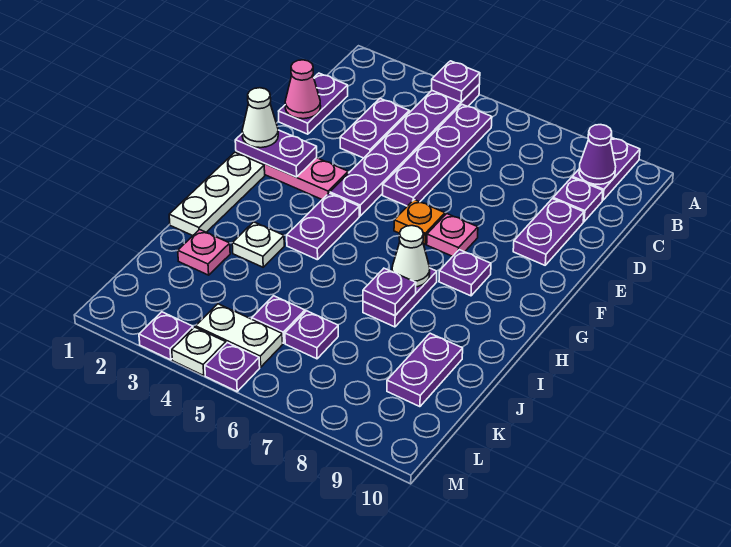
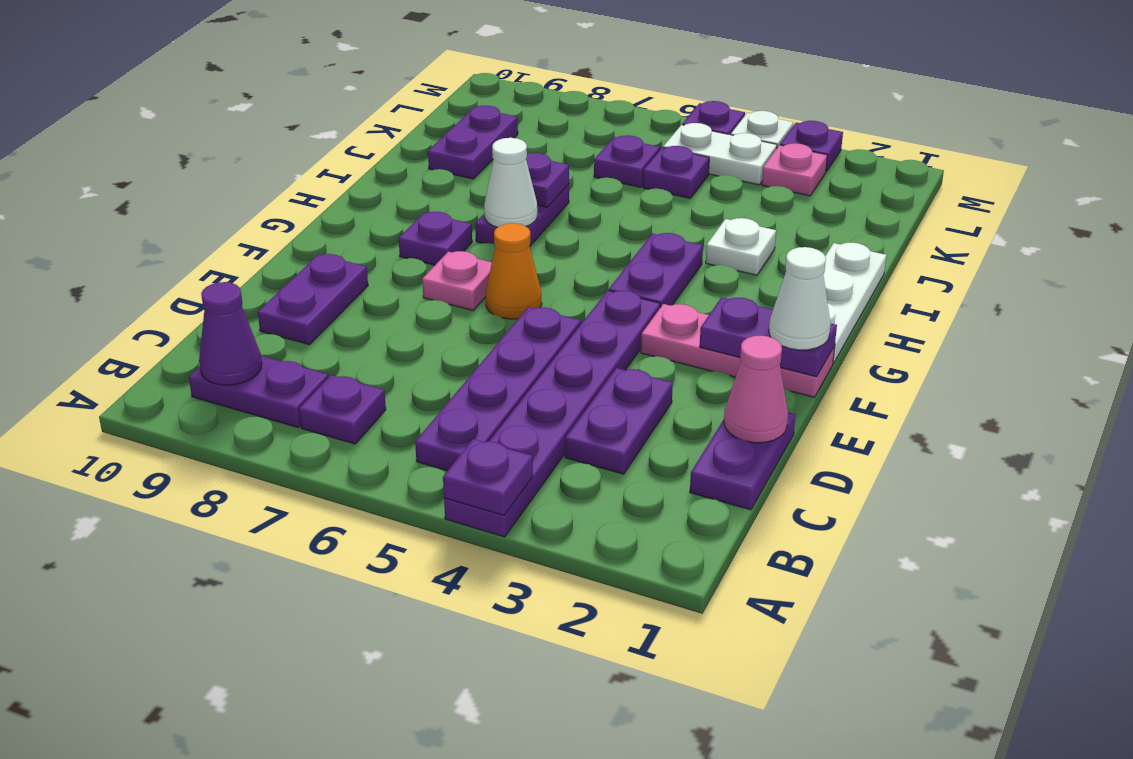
purple plate A9:B9 level 1 -> purple plate B8:B9 level 1
purple plate C9 level 1 -> purple plate B7 level 1
orange plate F6 level 1 -> orange cone F6 level 1
pink plate J2 level 1 -> pink plate L3 level 1

